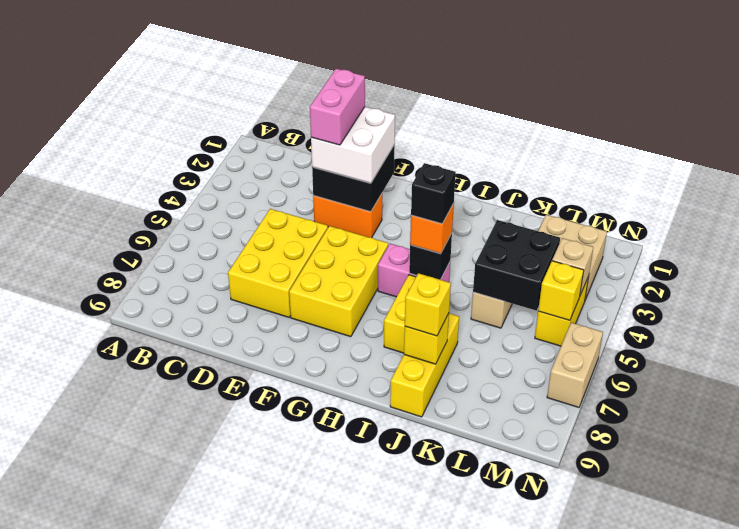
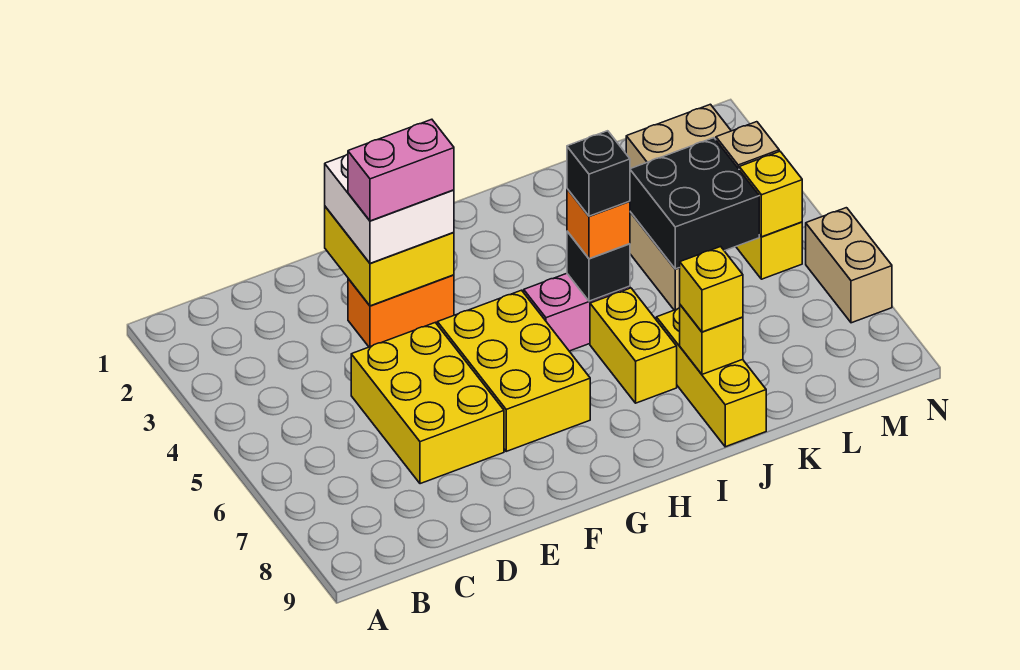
black brick E2:F3 level 2 -> yellow brick E2:F3 level 2
pink brick E2:E3 level 4 -> pink brick E3:F3 level 4

